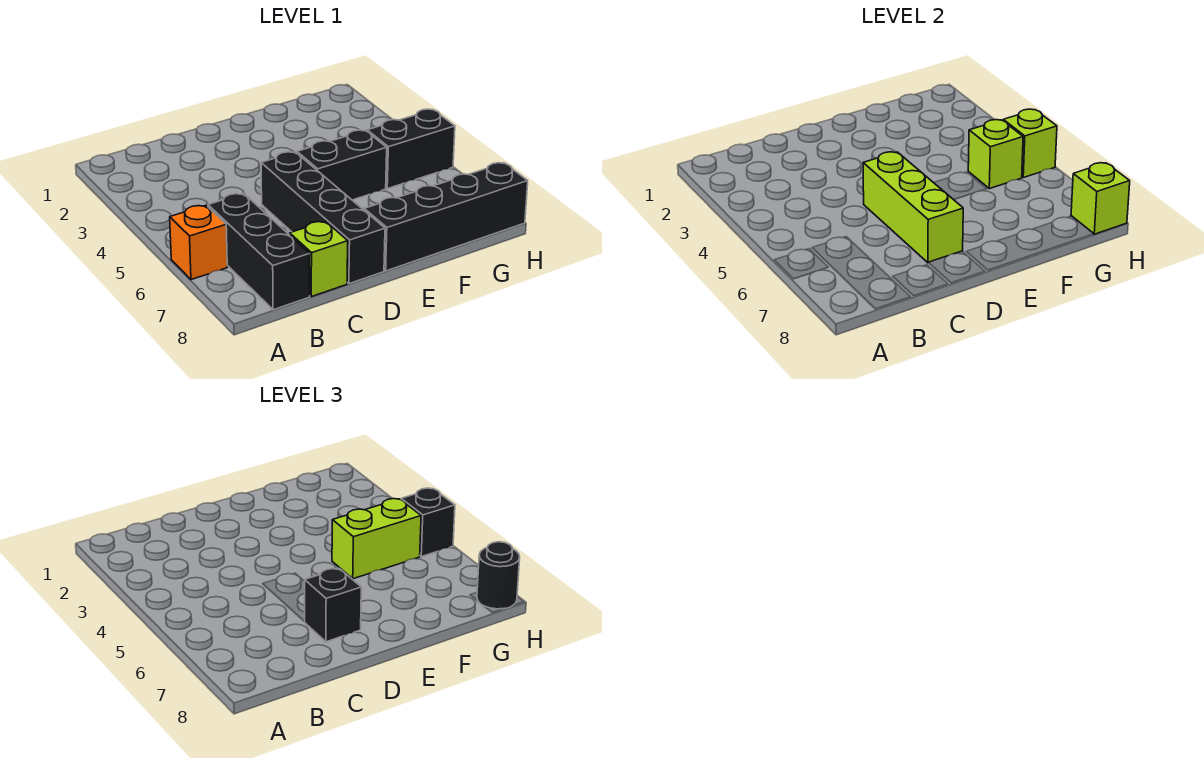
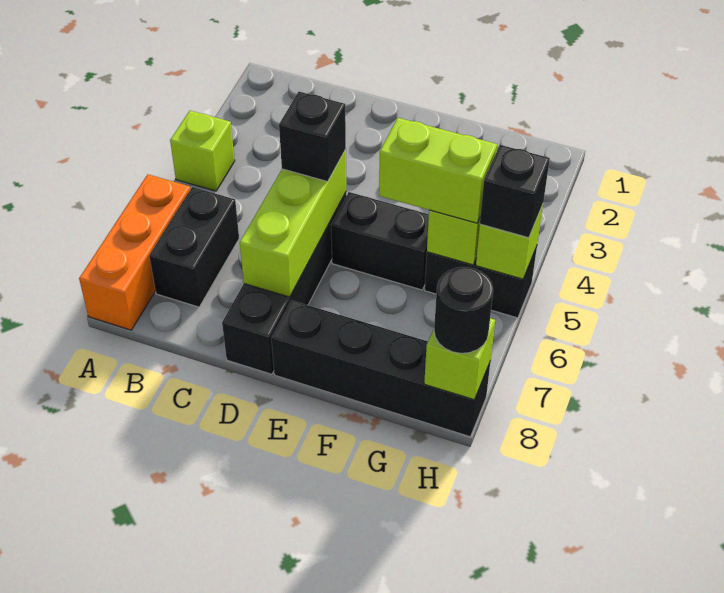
orange brick A6 level 1 -> orange brick A6:A8 level 1
black brick B6:B8 level 1 -> black brick B6:B7 level 1
lime brick C8 level 1 -> lime brick A4 level 1
black brick D7 level 3 -> black brick D5 level 3

